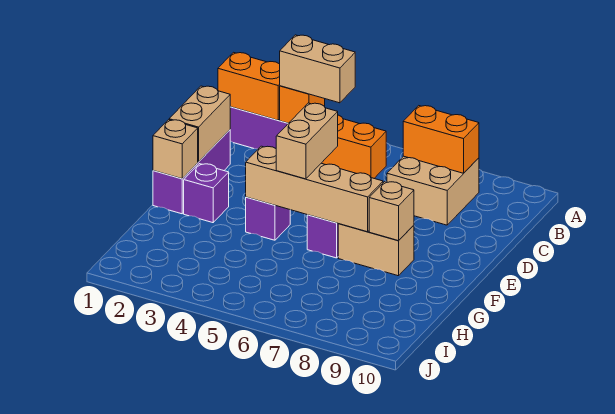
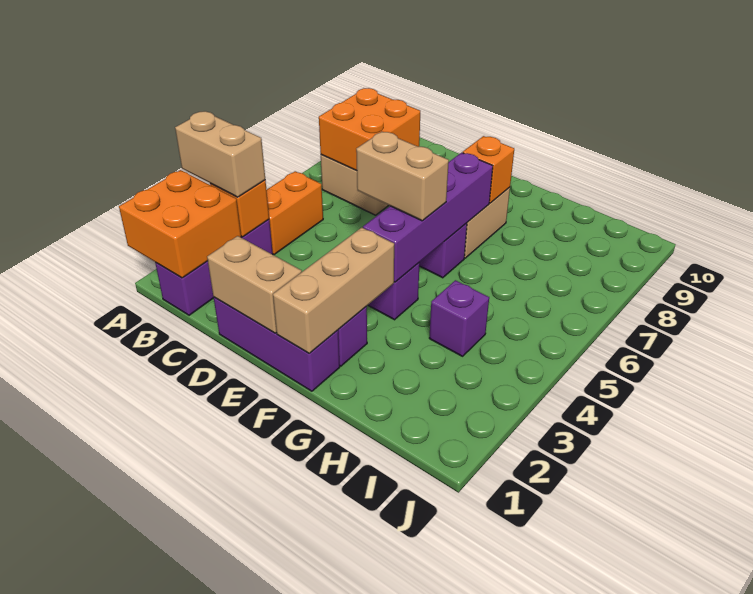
orange brick B1:B2 level 2 -> orange brick A1:B2 level 2
tan brick B3:B4 level 3 -> tan brick A3:B3 level 3
orange brick B7:B8 level 2 -> orange brick B7:C8 level 2
tan brick F1 level 2 -> tan brick F1:F3 level 2
tan brick F4:F7 level 2 -> purple brick F4:F7 level 2
tan brick F8 level 2 -> orange brick F8 level 2
none -> purple brick H4 level 1

